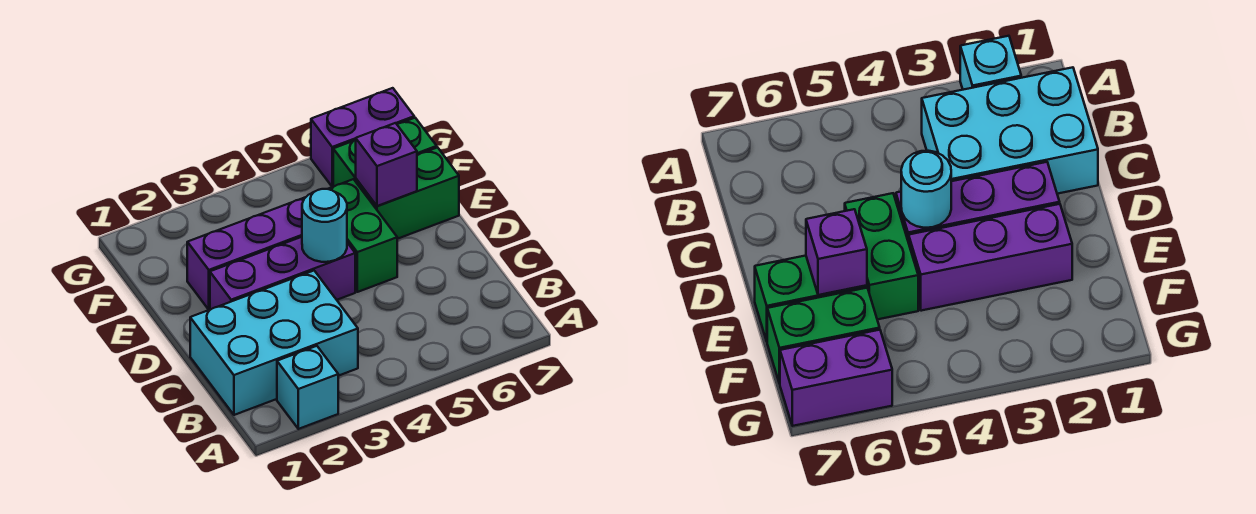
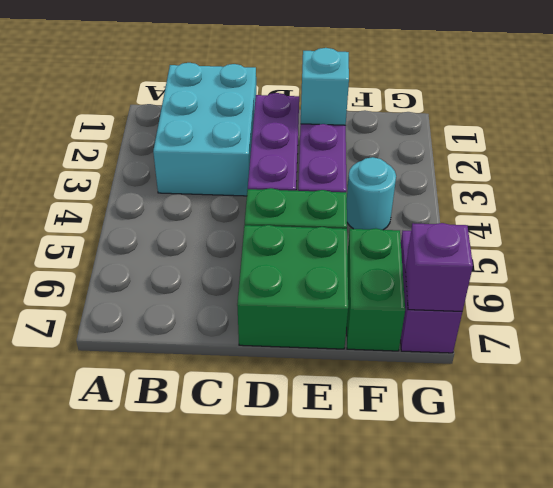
cyan brick A2 level 1 -> cyan brick E2 level 2
cyan round brick D4 level 2 -> cyan round brick F4 level 1
green brick E6:E7 level 1 -> green brick D6:E7 level 1
purple brick E6 level 2 -> purple brick G7 level 2

